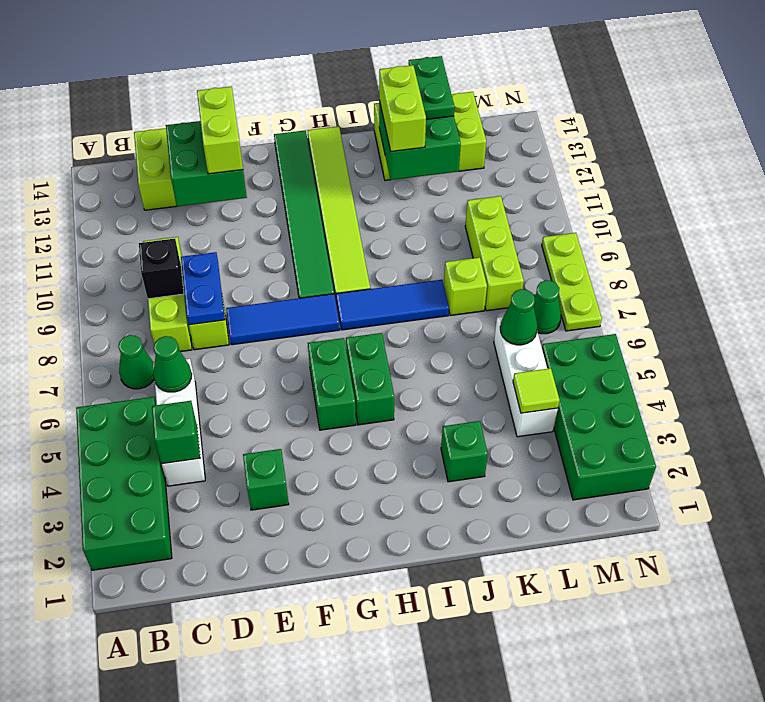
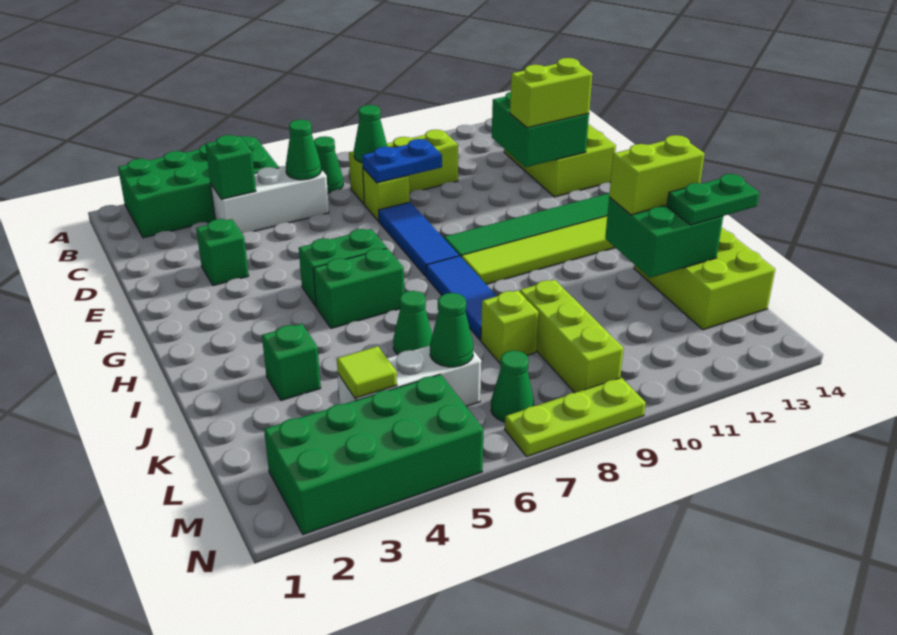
none -> green cone C8 level 2
black brick C9 level 2 -> none
none -> green cone J6 level 1
lime brick L8:L10 level 1 -> lime brick K9:M9 level 1

